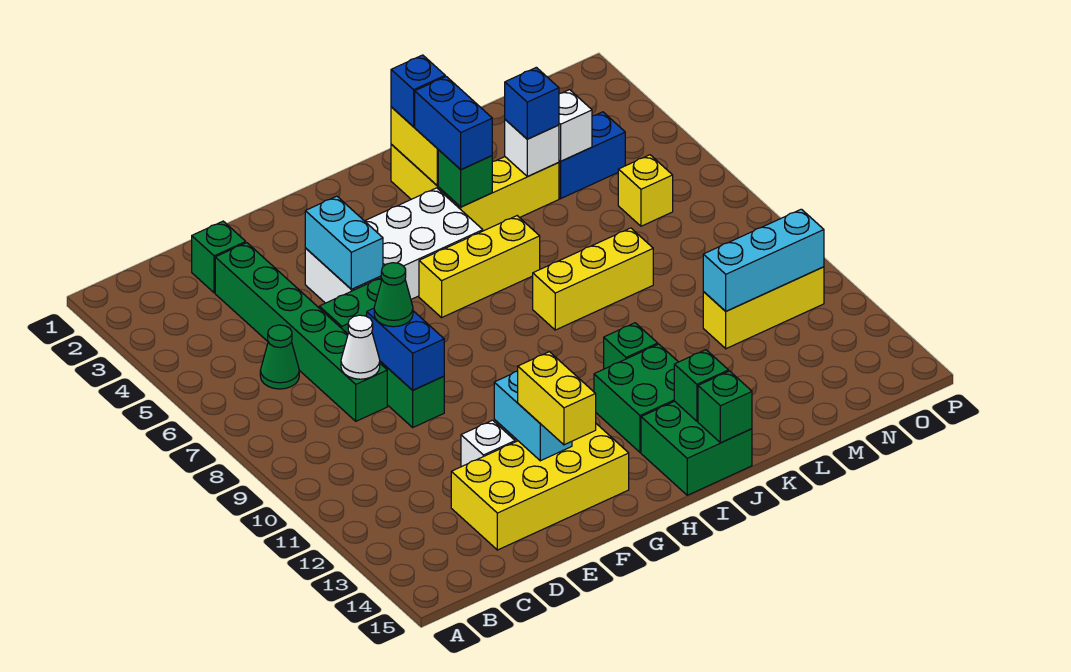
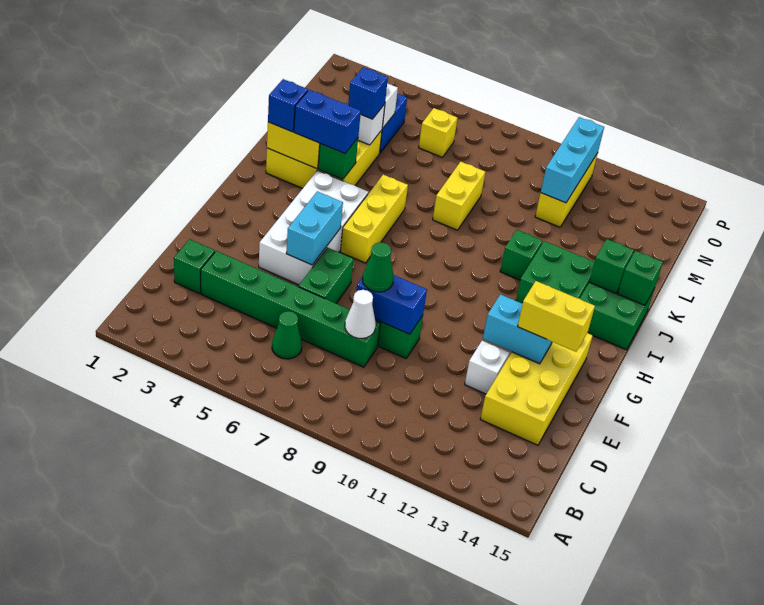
cyan brick F4:F5 level 2 -> cyan brick F5:G5 level 2
yellow brick J8:L8 level 1 -> yellow brick K8:L8 level 1

